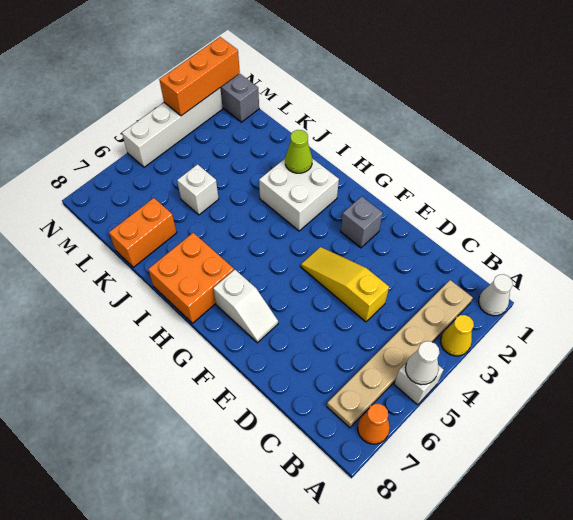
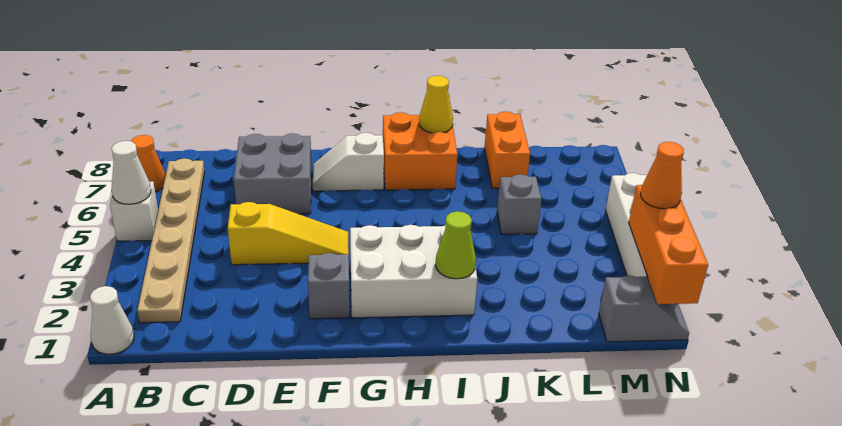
yellow cone A3 level 1 -> yellow cone I8 level 2
none -> grey brick D6:E7 level 1
white brick H2:I3 level 1 -> white brick G2:I3 level 1
white brick K5 level 1 -> grey brick K5 level 1
none -> orange cone N3 level 3

